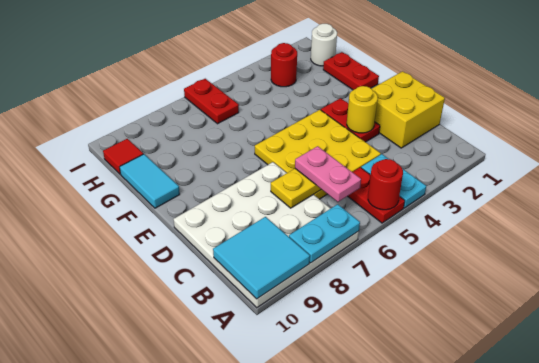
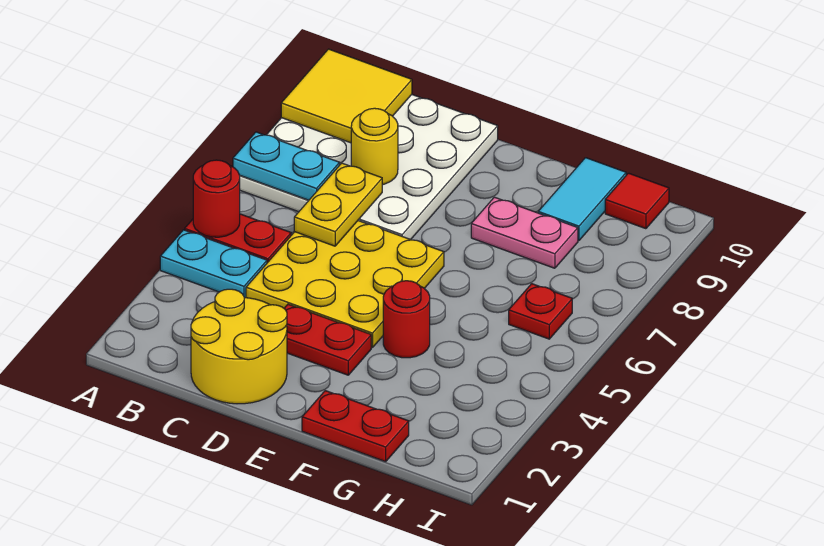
cyan plate A7:A8 level 2 -> cyan plate A7:B7 level 2
cyan tile A9:B10 level 2 -> yellow tile A9:B10 level 2
pink plate B6:C6 level 3 -> pink plate F8:G8 level 1
yellow brick C1:D2 level 1 -> yellow round brick C1:D2 level 1
yellow round brick D3 level 2 -> yellow round brick C8 level 2
cyan tile F10:G10 level 1 -> cyan tile G9:G10 level 1
white round brick H1 level 1 -> none
red round brick H3 level 1 -> red round brick F4 level 1
red plate H6:I6 level 1 -> red plate H6 level 1

